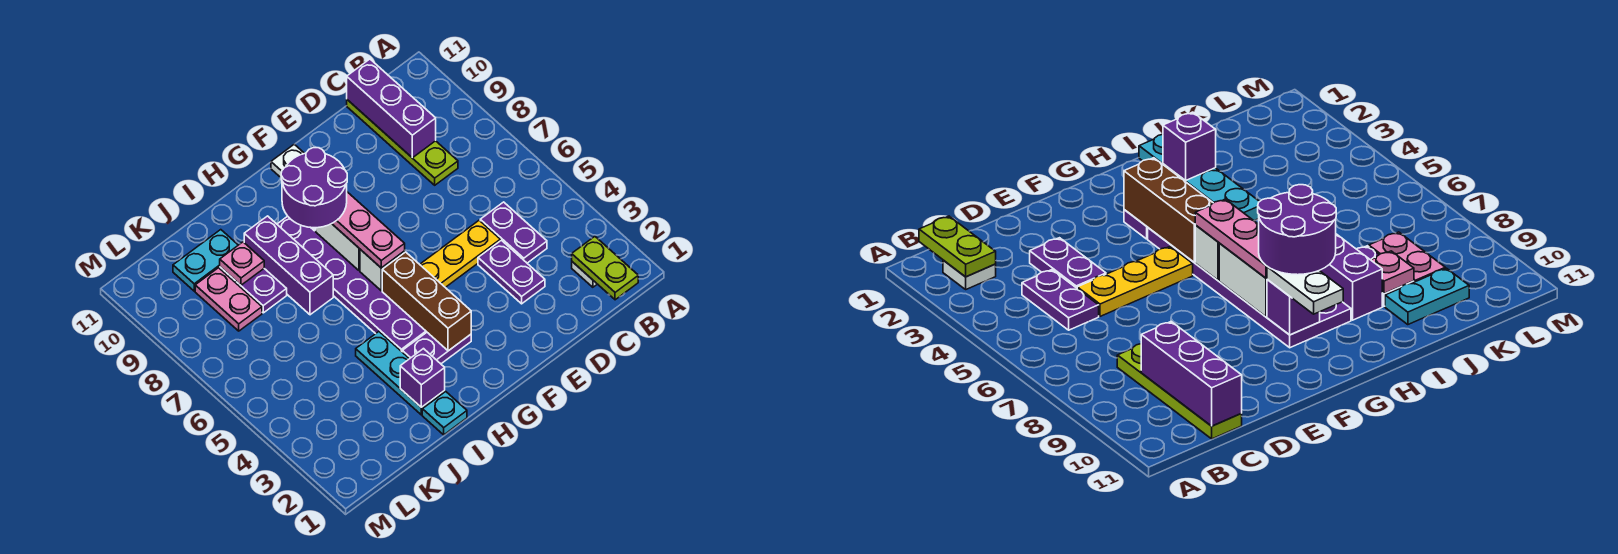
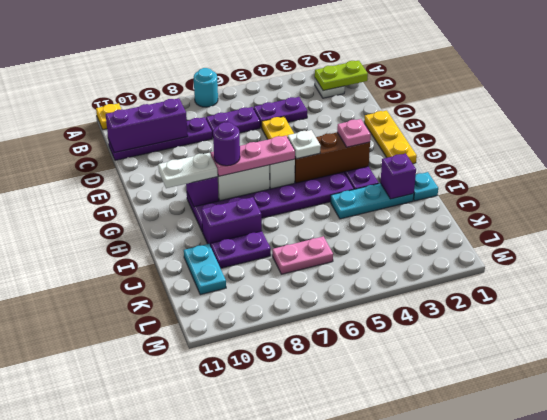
none -> cyan round brick A7 level 1
none -> yellow plate A11 level 1
lime plate C8:C11 level 1 -> purple plate C8:C11 level 1
purple plate D3:D4 level 1 -> purple plate C6:C7 level 1
none -> yellow plate E1:G1 level 1
none -> white plate G5 level 3
purple round brick G8:H9 level 4 -> purple round brick G8 level 4
purple brick I7:I9 level 1 -> purple brick I8:I9 level 1
pink plate J9 level 2 -> pink plate G3 level 3
pink plate K8:K9 level 1 -> pink plate K6:K7 level 1

